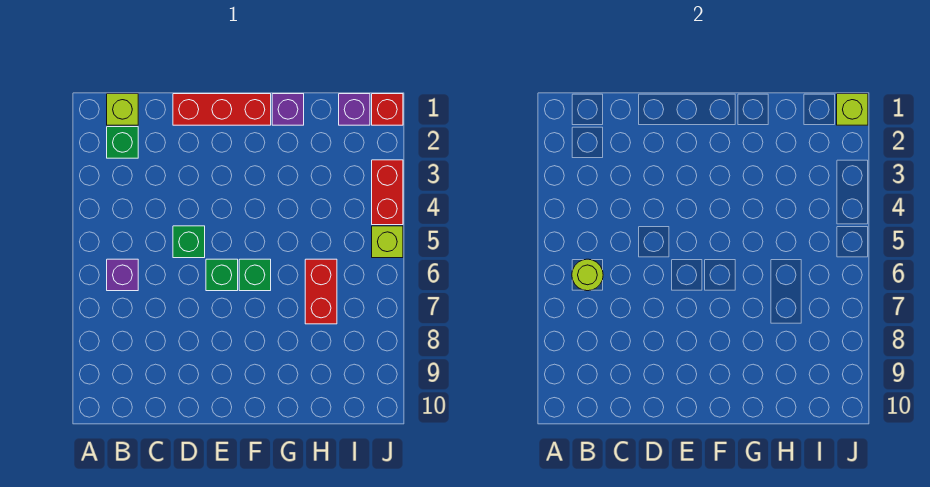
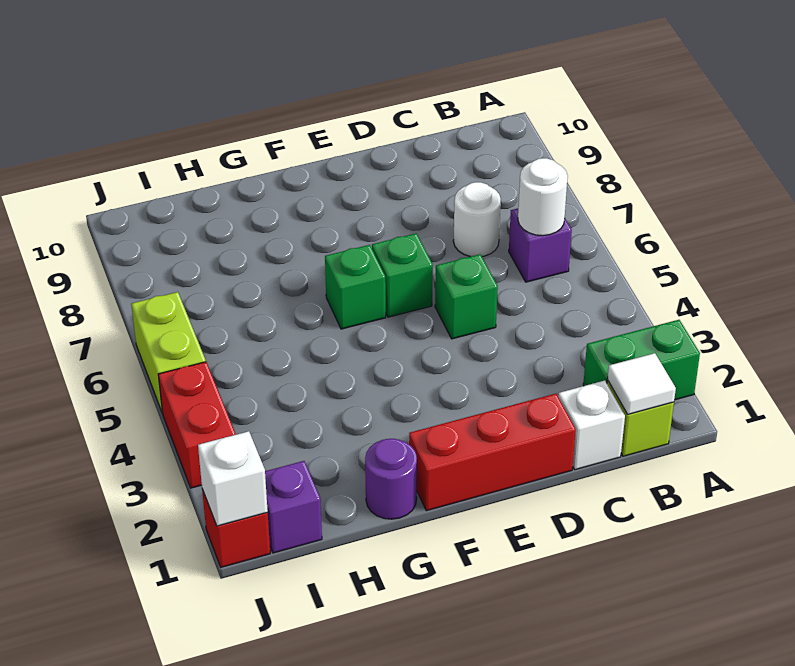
none -> white tile B1 level 2
green brick B2 level 1 -> green brick A2:B2 level 1
lime round brick B6 level 2 -> white round brick B6 level 2
none -> white brick C1 level 1
none -> white round brick C7 level 1
purple brick G1 level 1 -> purple round brick G1 level 1
red brick H6:H7 level 1 -> none
lime brick J1 level 2 -> white brick J1 level 2
lime brick J5 level 1 -> lime brick J5:J6 level 1

